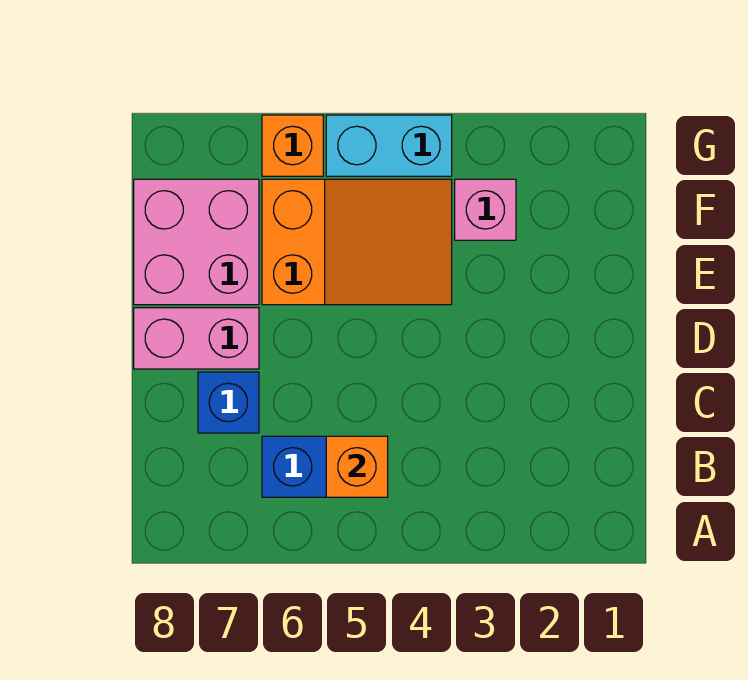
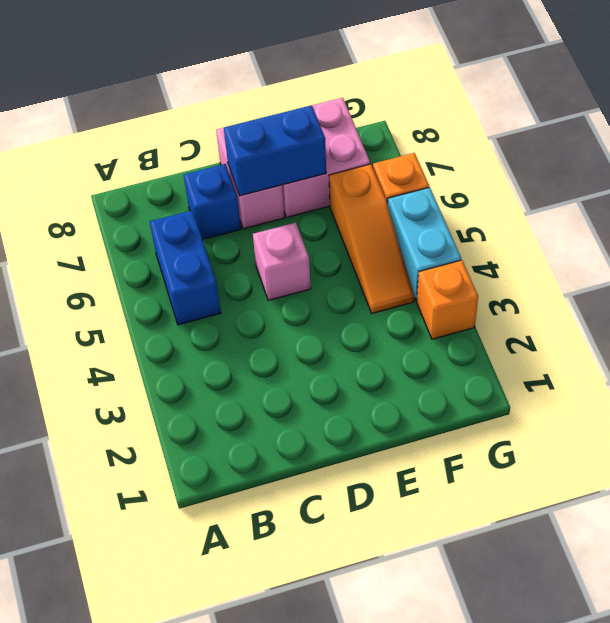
orange brick B5 level 2 -> orange brick G3 level 1
none -> blue brick D7:E7 level 2
orange slope E4:F6 level 1 top 6 -> orange slope F4:F6 level 1 top 6
pink brick F3 level 1 -> pink brick D5 level 1

